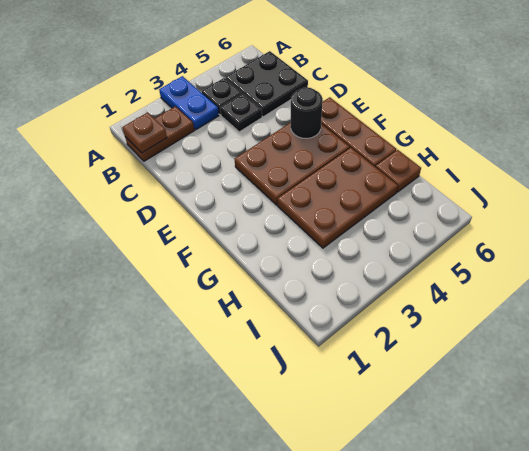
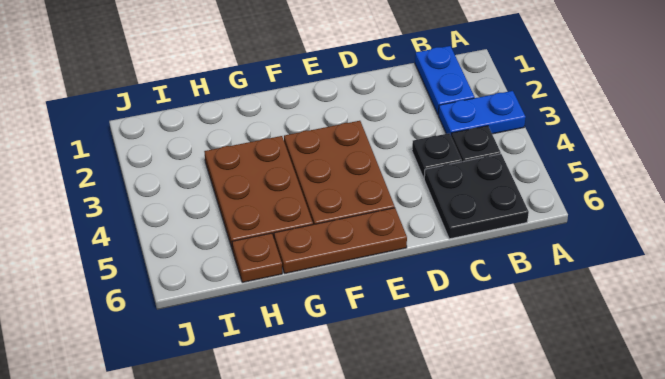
brown plate B1:B2 level 1 -> blue plate B1:B2 level 1
brown plate B1 level 2 -> none
black round brick E5 level 2 -> none

